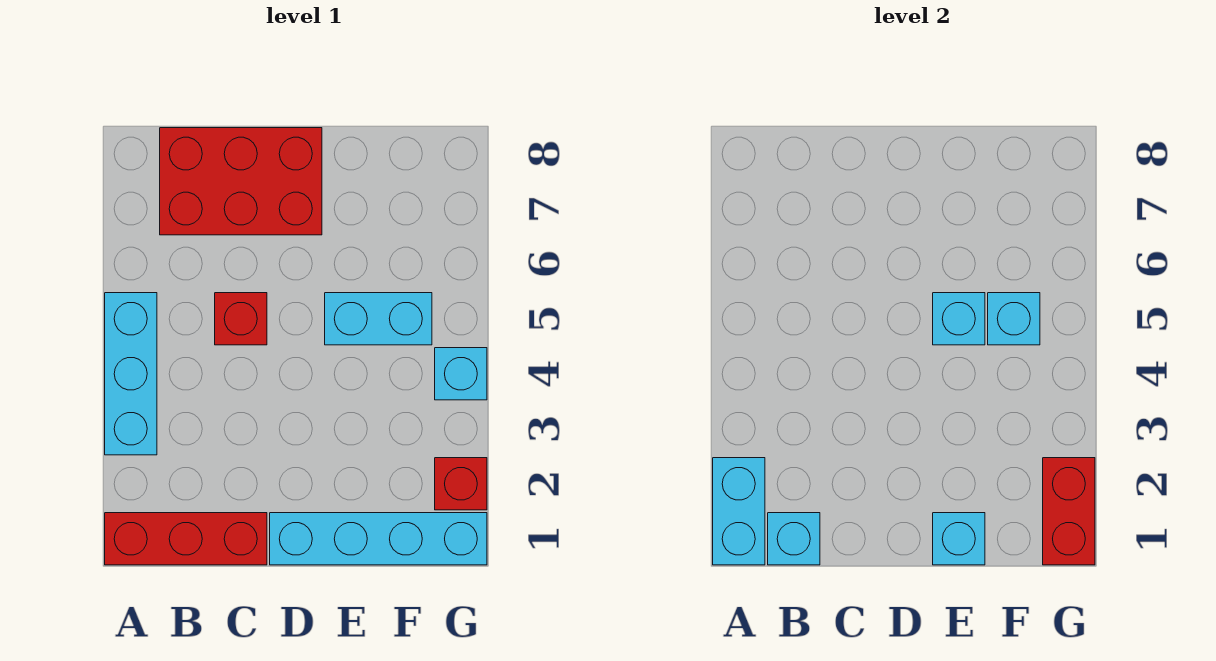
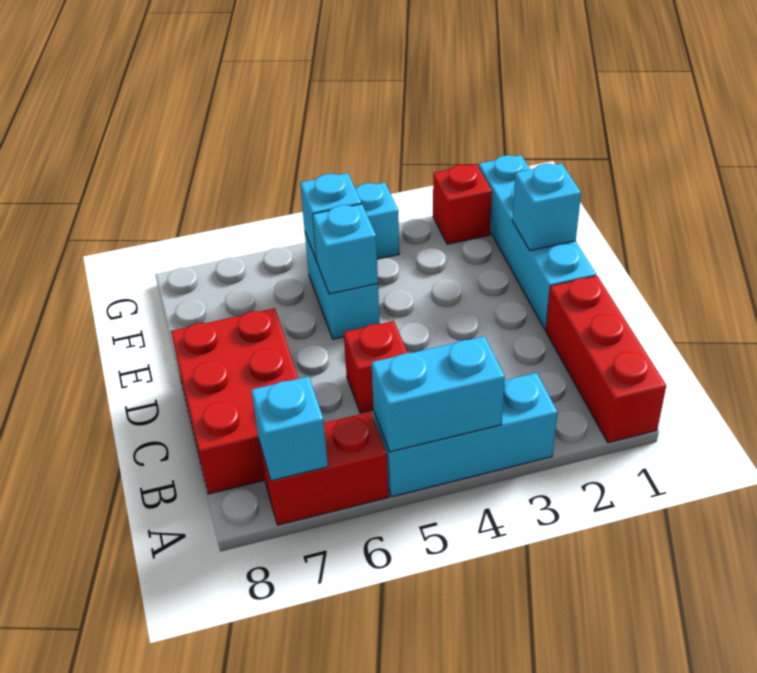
cyan brick A1:A2 level 2 -> cyan brick A4:A5 level 2
cyan brick B1 level 2 -> cyan brick A7 level 2
red brick G1:G2 level 2 -> red brick A6:A7 level 1

